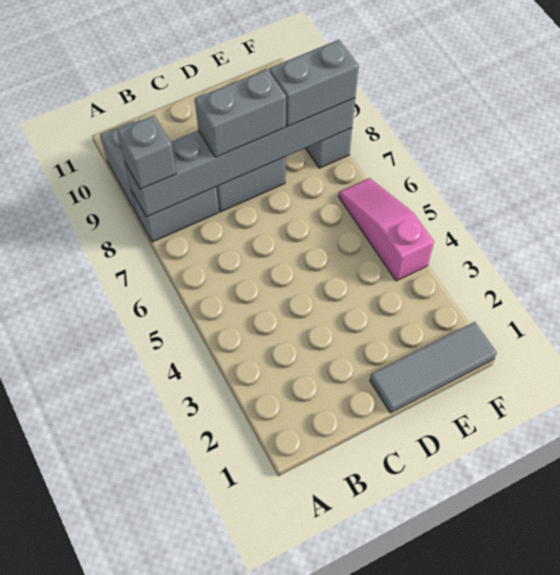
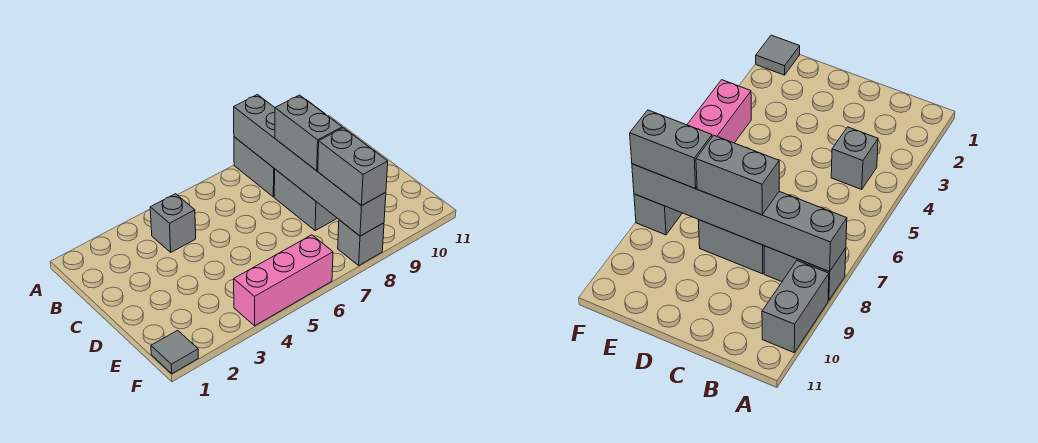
grey brick A8 level 3 -> grey brick B4 level 1
grey tile D1:F1 level 1 -> grey tile F1 level 1
pink slope F4:F6 level 1 top 4 -> pink brick F4:F6 level 1

